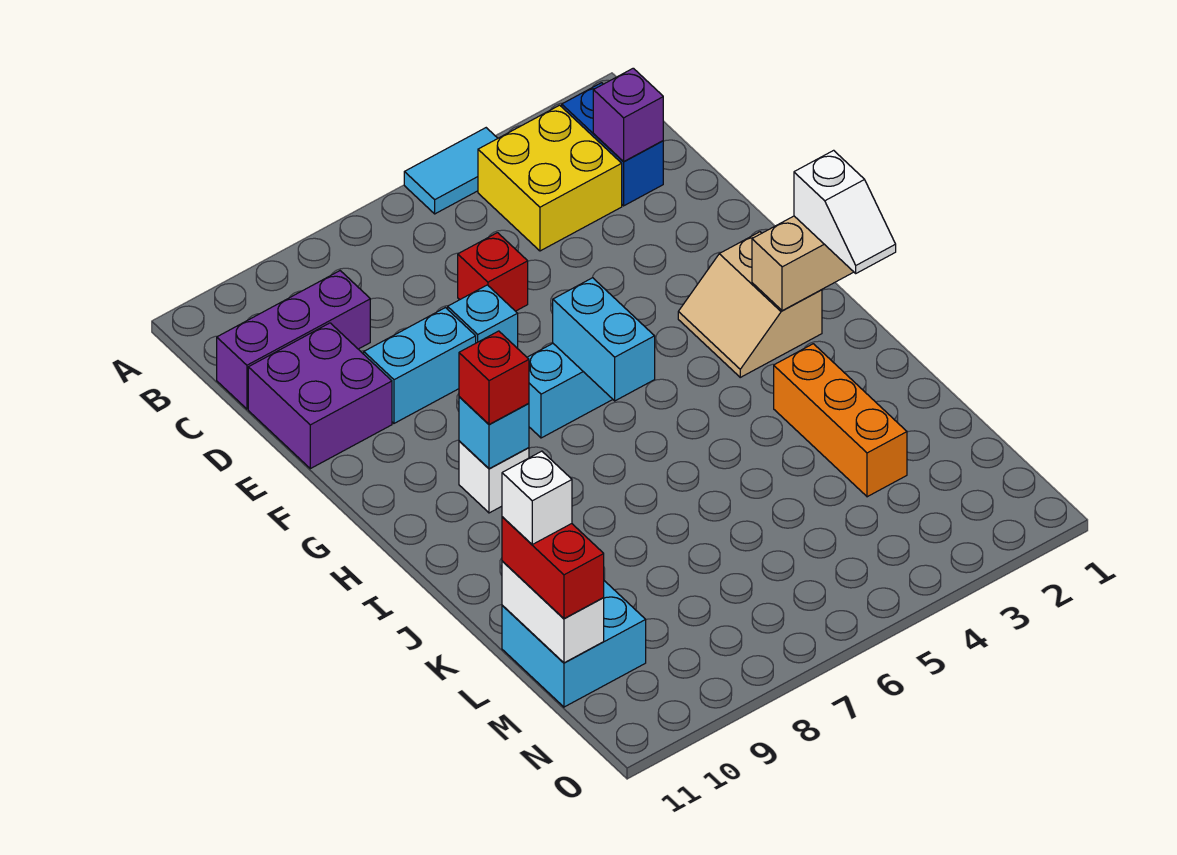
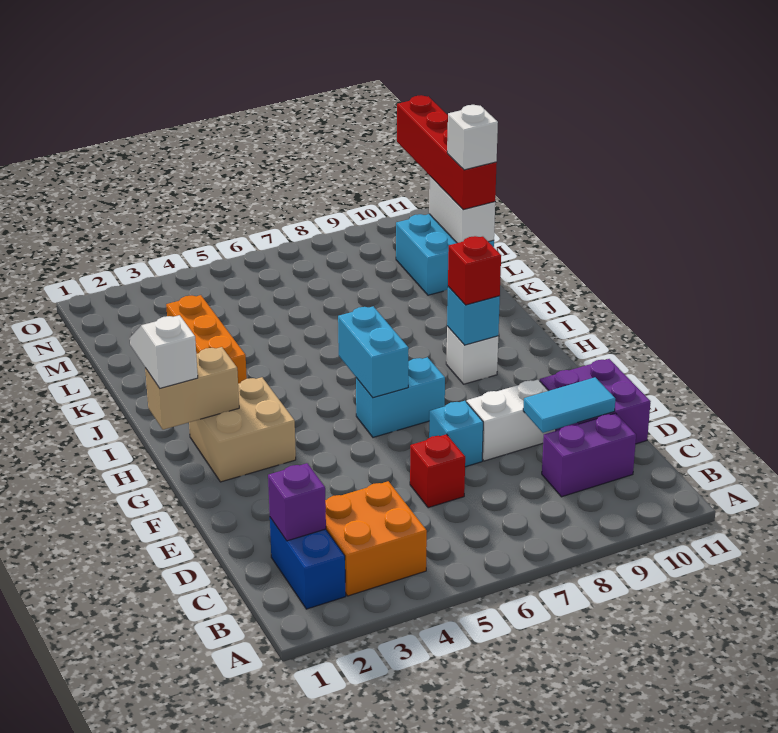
cyan tile A4:A5 level 1 -> cyan tile D9:D10 level 2
yellow brick B3:C4 level 1 -> orange brick B3:C4 level 1
purple brick C9:C11 level 1 -> purple brick C9:C10 level 1
cyan brick E8:E9 level 1 -> white brick E8:E9 level 1
tan slope G2:H3 level 1 top 2 -> tan brick G2:H3 level 1
red brick L11:M11 level 3 -> red brick L11:O11 level 3

